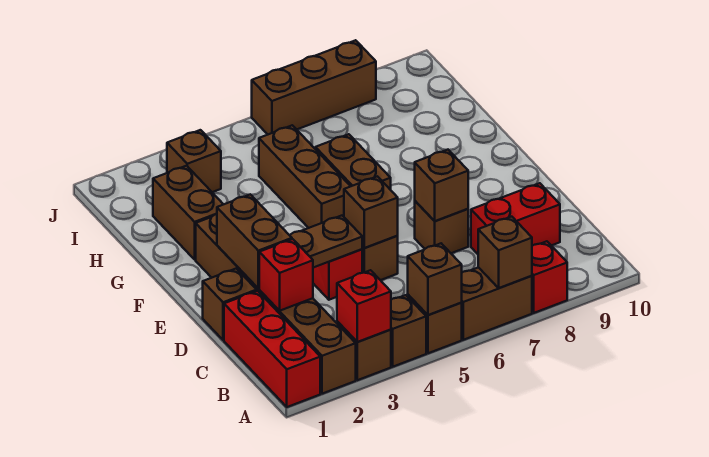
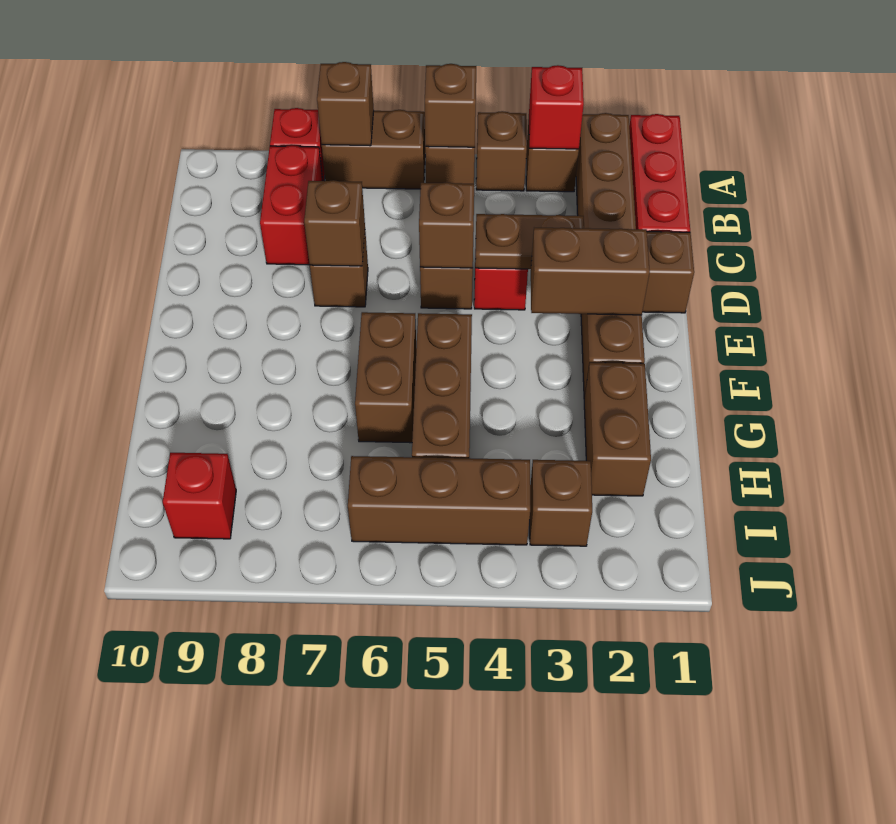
red brick C2 level 2 -> red brick I9 level 1
red brick C8:C9 level 1 -> red brick B8:C8 level 1
brown brick D2:E2 level 2 -> brown brick E2:E3 level 2
brown brick J6:J8 level 1 -> brown brick I4:I6 level 1

